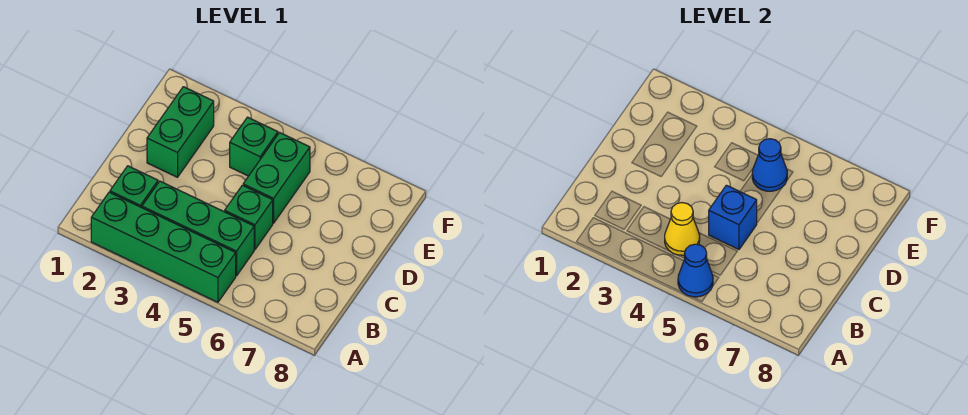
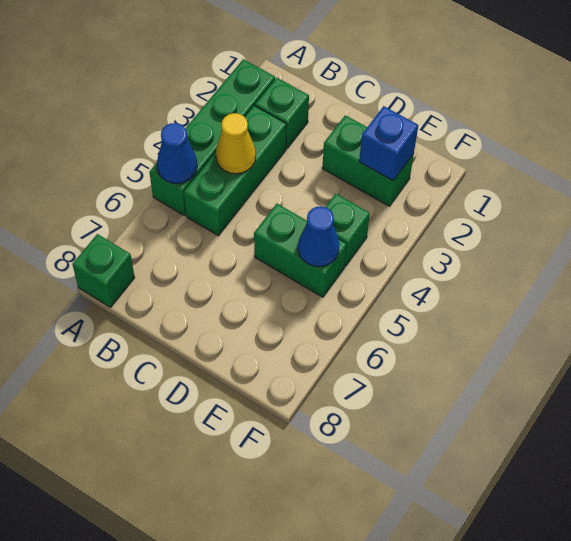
green brick C5 level 1 -> green brick A8 level 1
blue brick C5 level 2 -> blue brick E2 level 2

